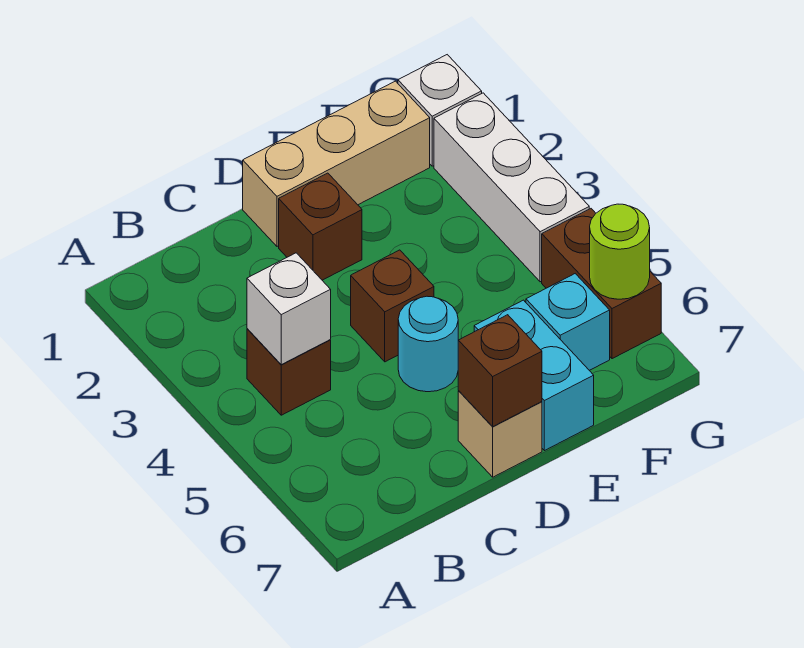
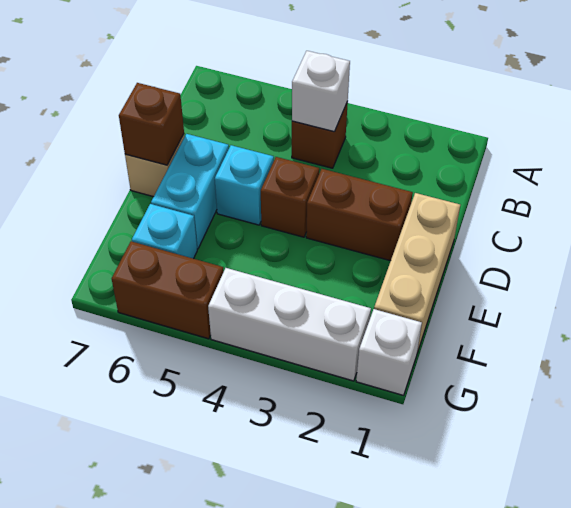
brown brick D2 level 1 -> brown brick D2:D3 level 1
cyan round brick D5 level 1 -> cyan brick D5 level 1
cyan brick E6:E7 level 1 -> cyan brick D6:E6 level 1
lime round brick G6 level 2 -> none

